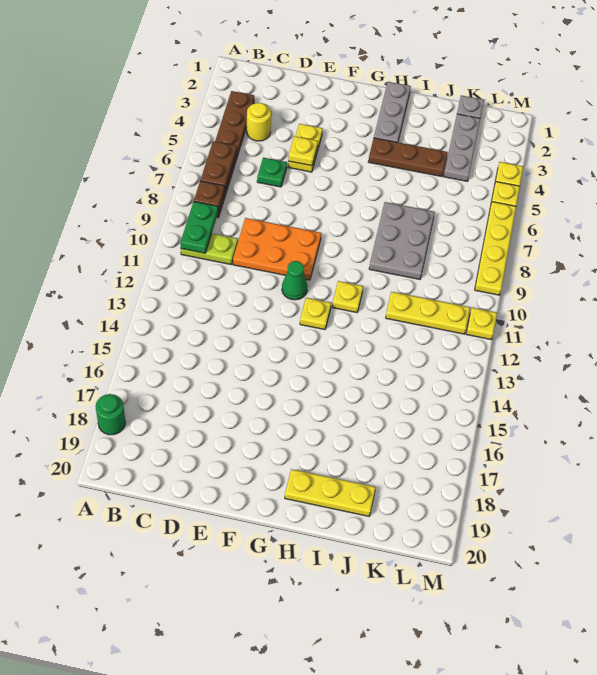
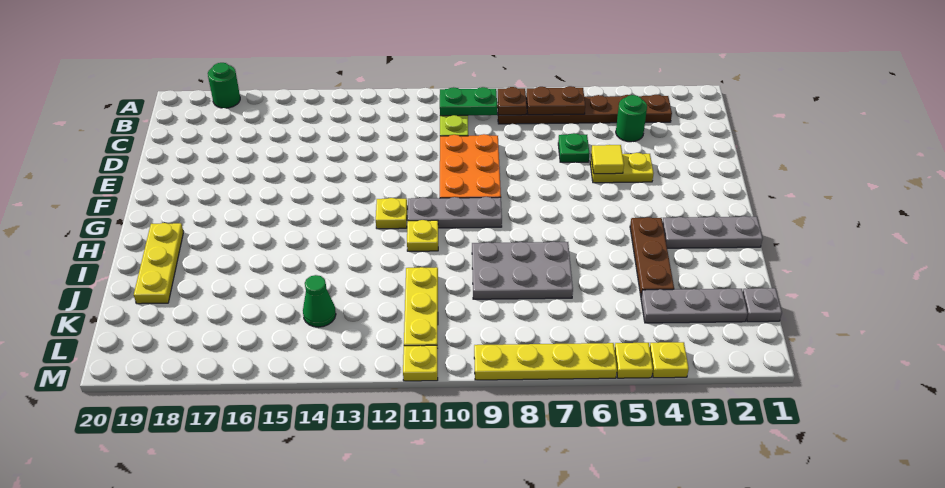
yellow round brick C4 level 1 -> green round brick C4 level 1
yellow plate E5 level 2 -> yellow tile E5 level 2
green cone F11 level 1 -> green cone K14 level 1
none -> grey plate G9:G11 level 1

